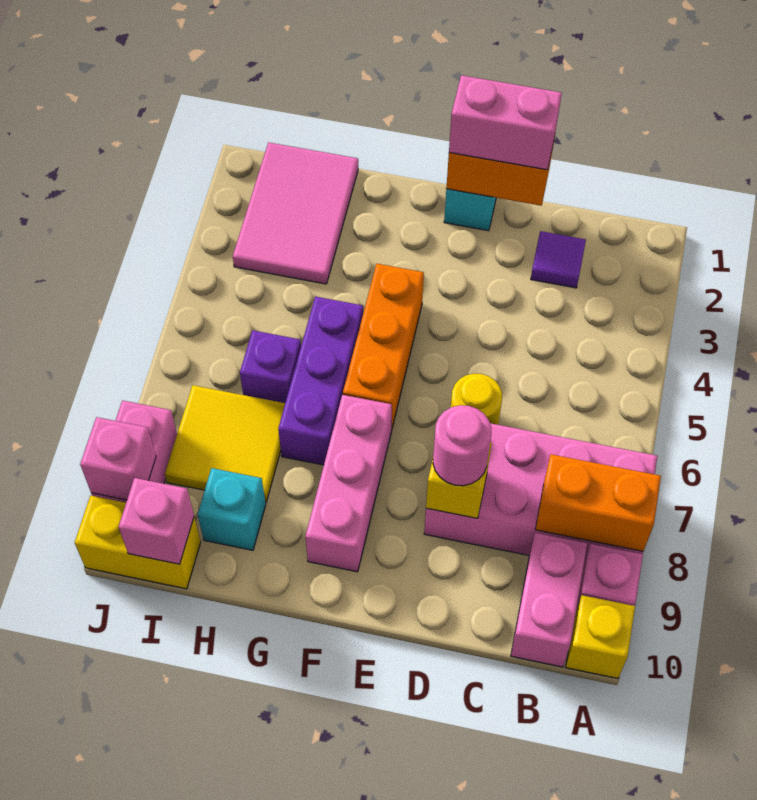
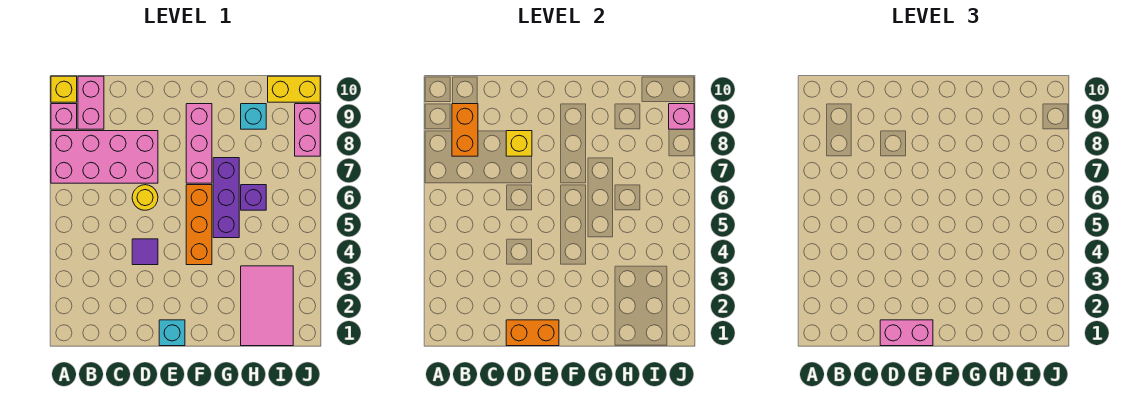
orange brick A8:B8 level 2 -> orange brick B8:B9 level 2
purple tile C2 level 1 -> purple tile D4 level 1
pink round brick D8 level 3 -> none
yellow tile H7:I8 level 1 -> none
pink brick I10 level 2 -> none

